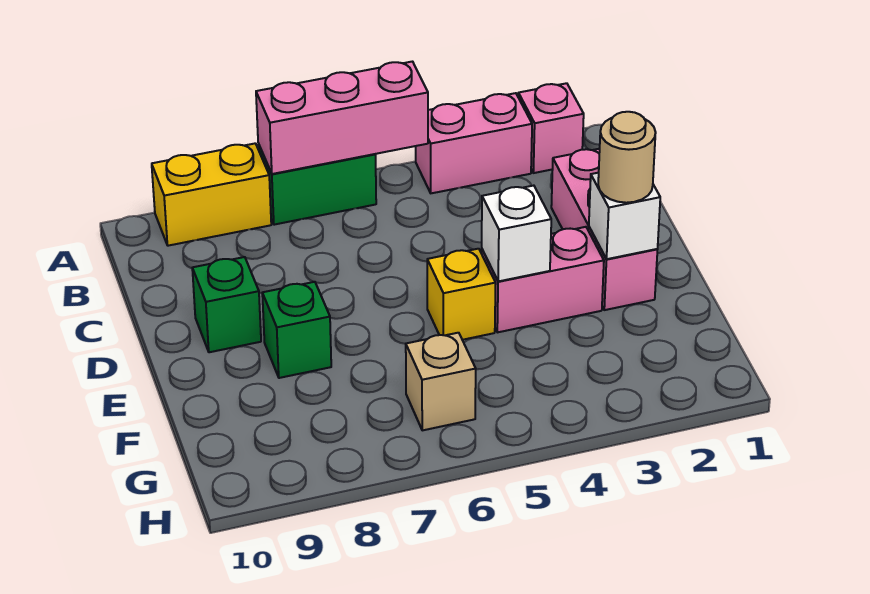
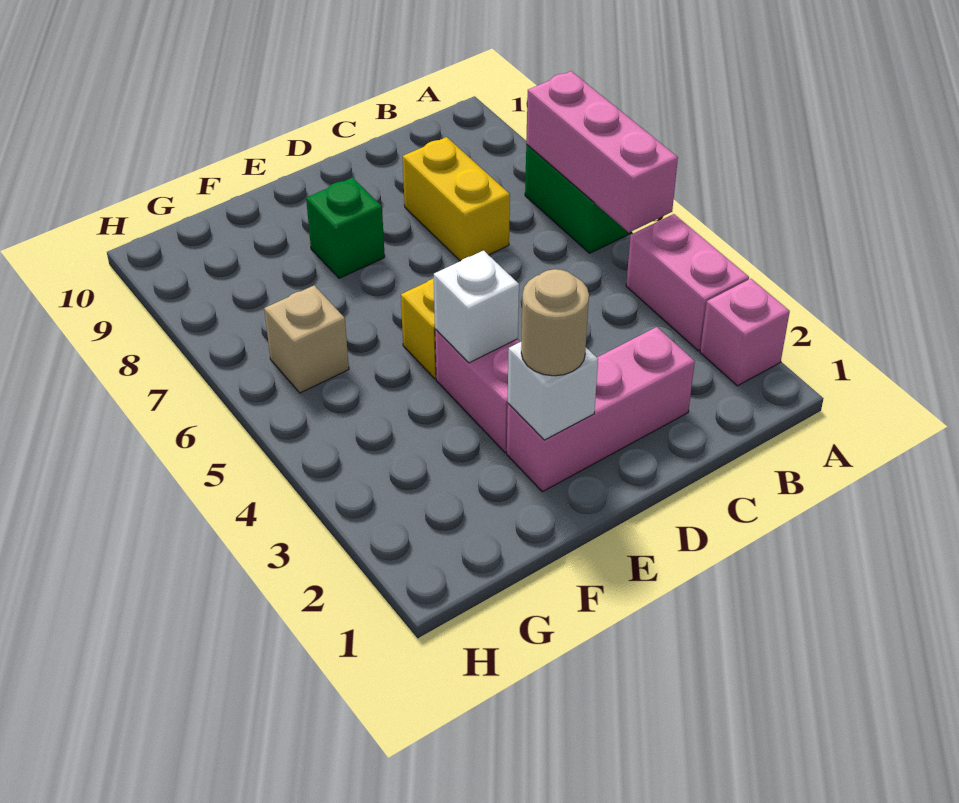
yellow brick A8:A9 level 1 -> yellow brick C7:C8 level 1
green brick D9 level 1 -> none

